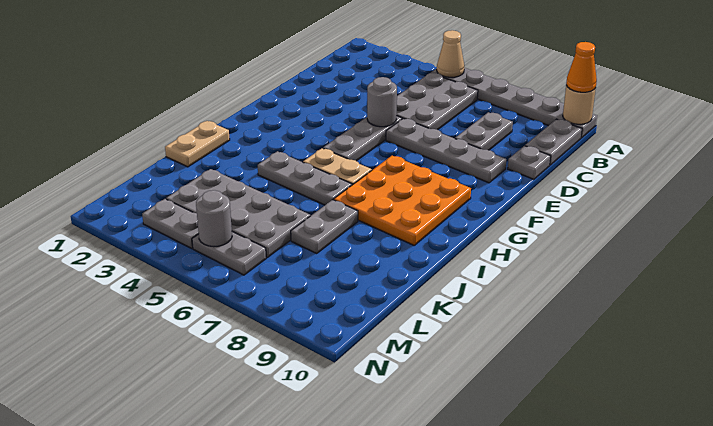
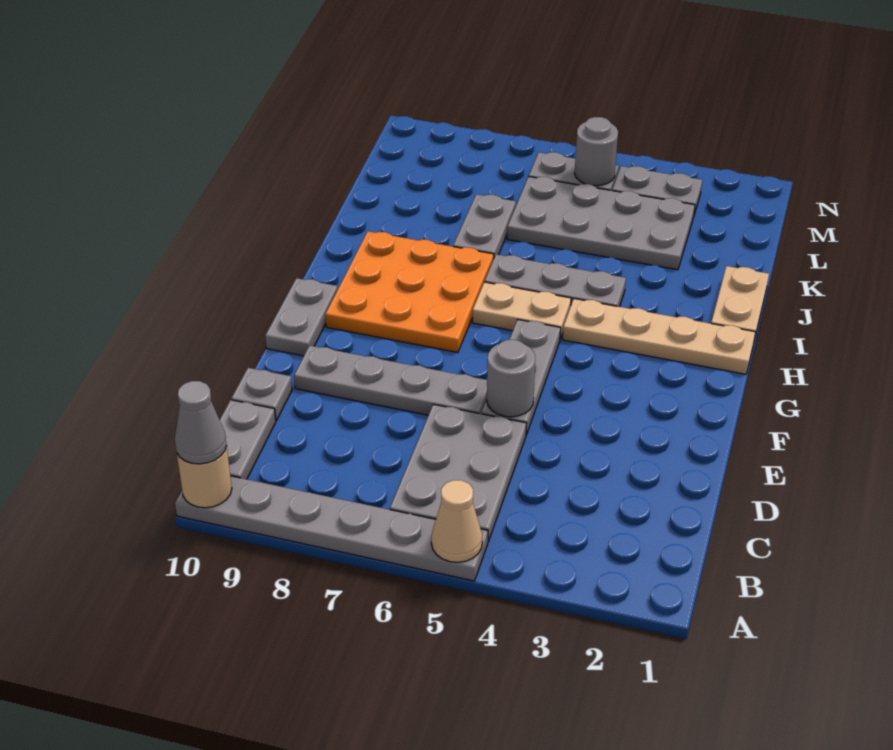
orange cone A10 level 3 -> grey cone A10 level 3
grey plate C8:D8 level 1 -> grey plate F10:G10 level 1
none -> tan plate H1:H4 level 1

